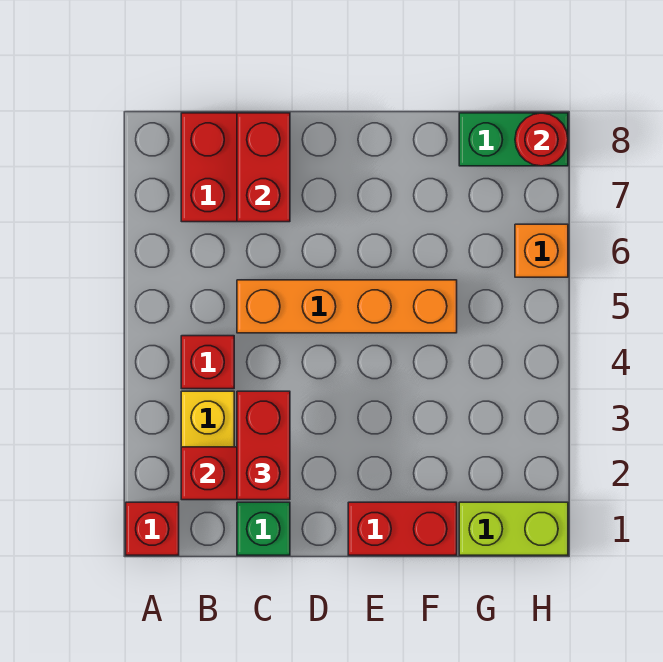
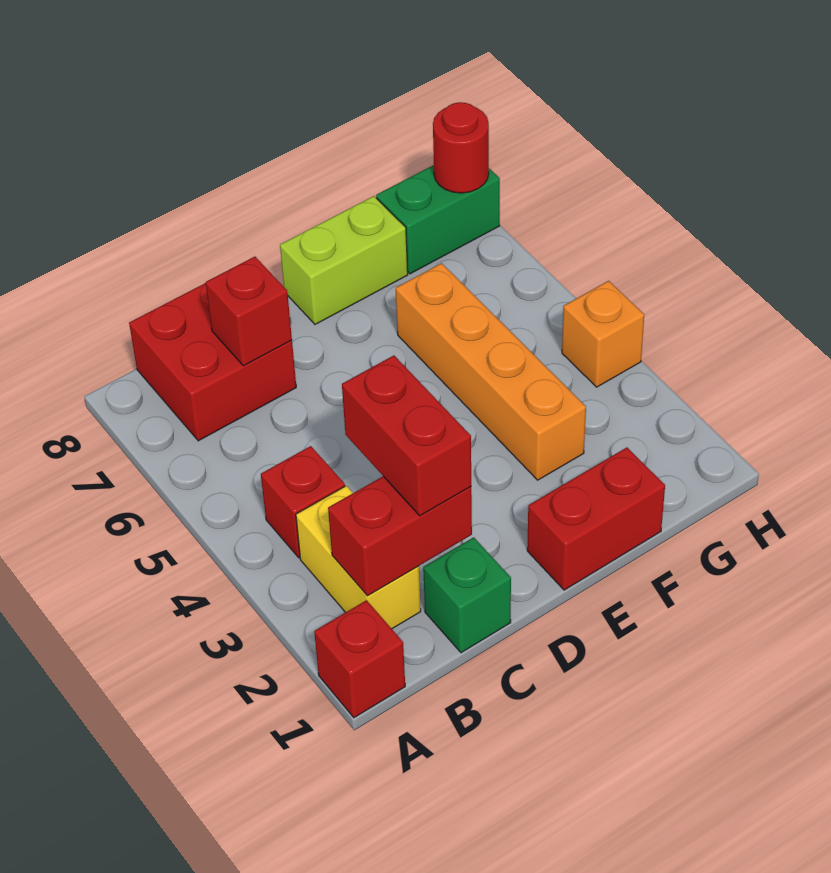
orange brick C5:F5 level 1 -> orange brick F3:F6 level 1
red brick C7:C8 level 2 -> red brick C7 level 2
lime brick G1:H1 level 1 -> lime brick E8:F8 level 1
orange brick H6 level 1 -> orange brick H4 level 1

